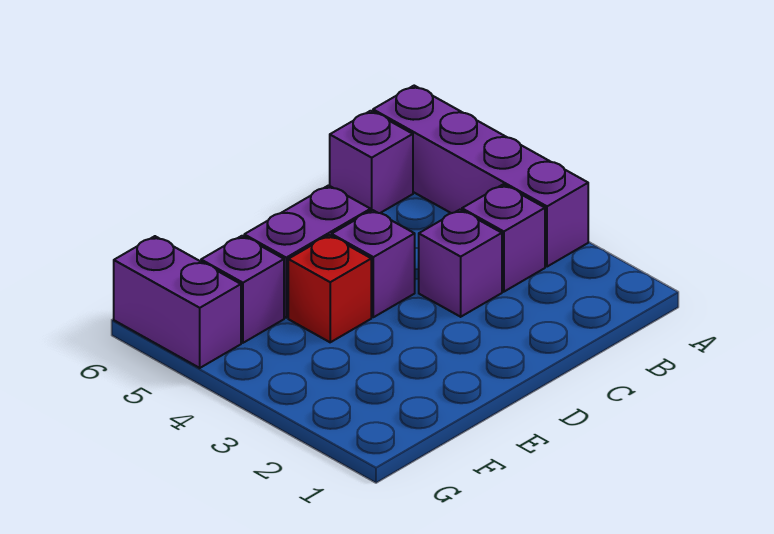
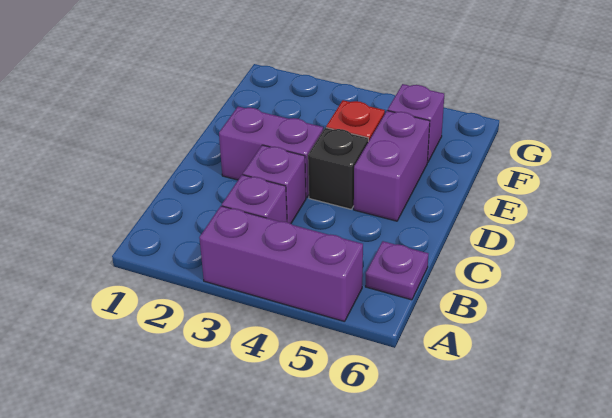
purple brick A3:A6 level 1 -> purple brick A3:A5 level 1
purple brick B6 level 1 -> purple plate B6 level 1
purple brick D4 level 1 -> black brick D4 level 1
purple brick G5:G6 level 1 -> purple brick D2:D3 level 1

